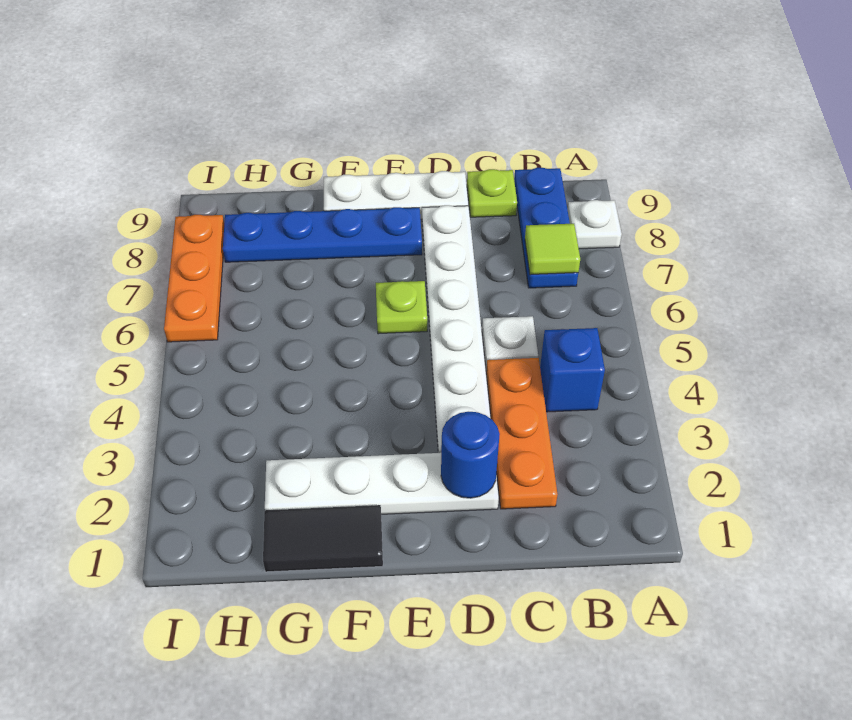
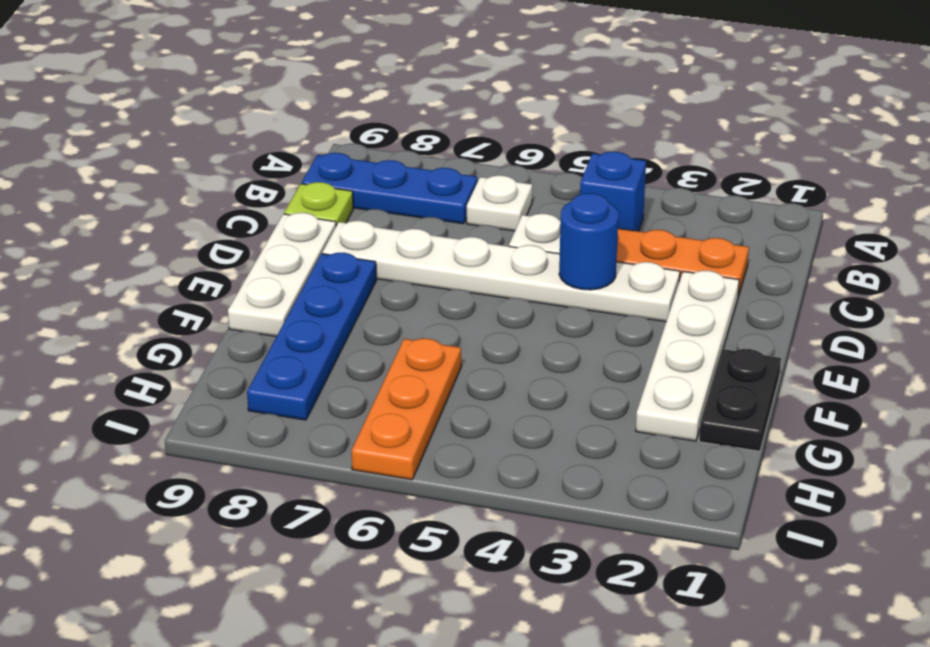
white plate A8 level 1 -> white plate B6 level 1
lime tile B7 level 2 -> none
blue round brick D2 level 2 -> blue round brick D4 level 2
lime plate E6 level 1 -> none
black tile F1:G1 level 1 -> black plate F1:G1 level 1
orange plate I6:I8 level 1 -> orange plate G6:I6 level 1

